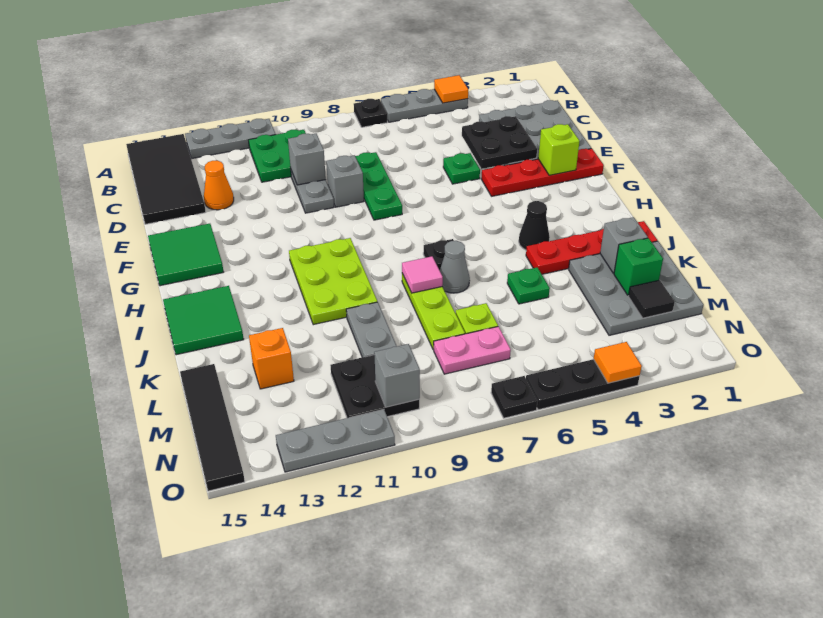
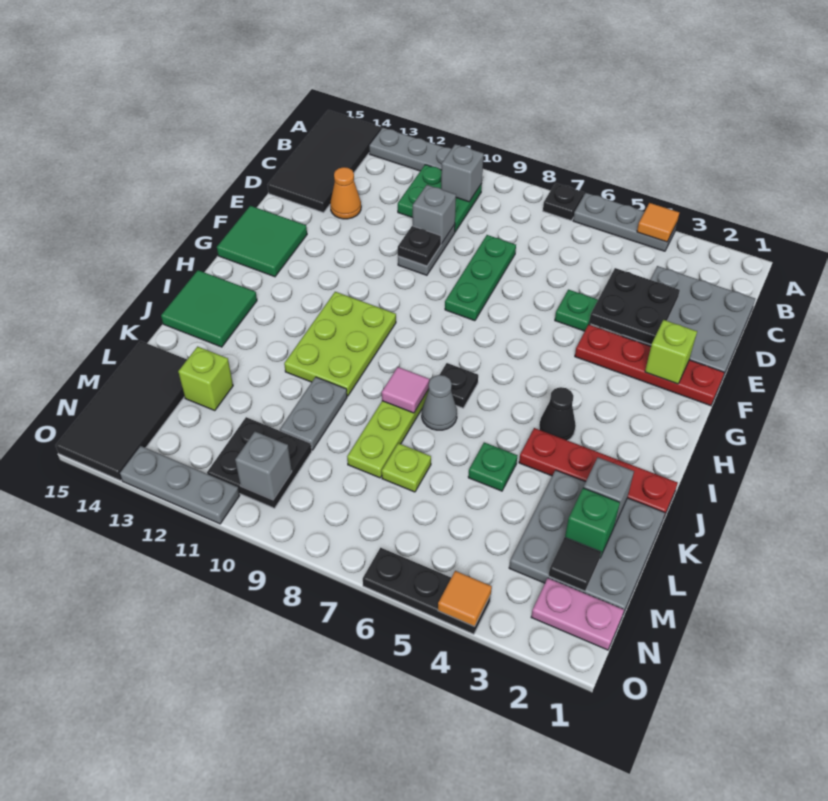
grey brick E9 level 1 -> grey brick B10 level 2
orange brick L13 level 1 -> lime brick L13 level 1
black tile L15:O15 level 1 -> black tile L14:O15 level 1
pink plate M7:M8 level 1 -> pink plate N1:N2 level 1
black plate O7 level 1 -> black plate E10 level 2

